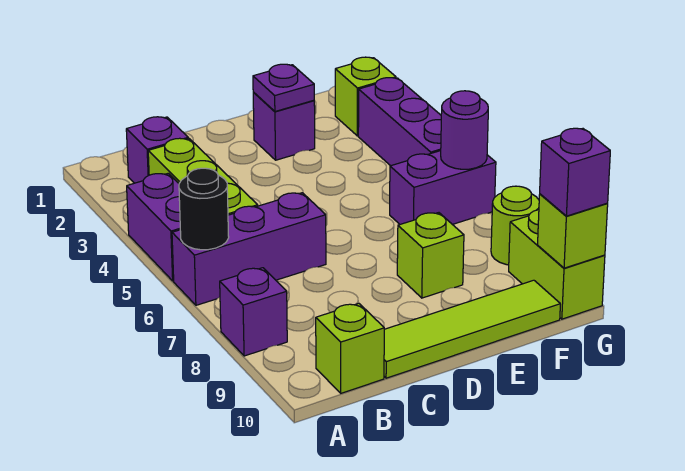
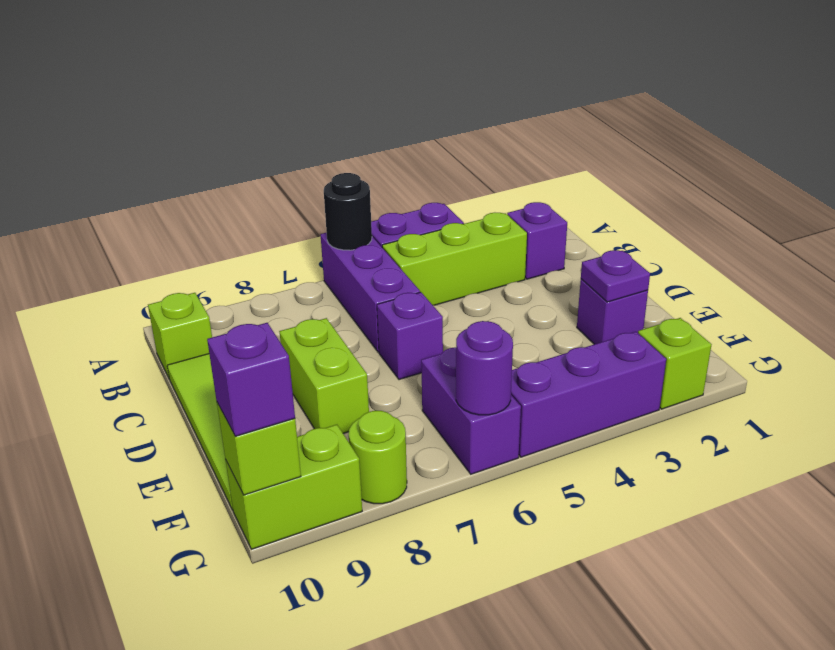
purple brick A8 level 1 -> purple brick D6 level 1
lime brick E8 level 1 -> lime brick D8:E8 level 1

